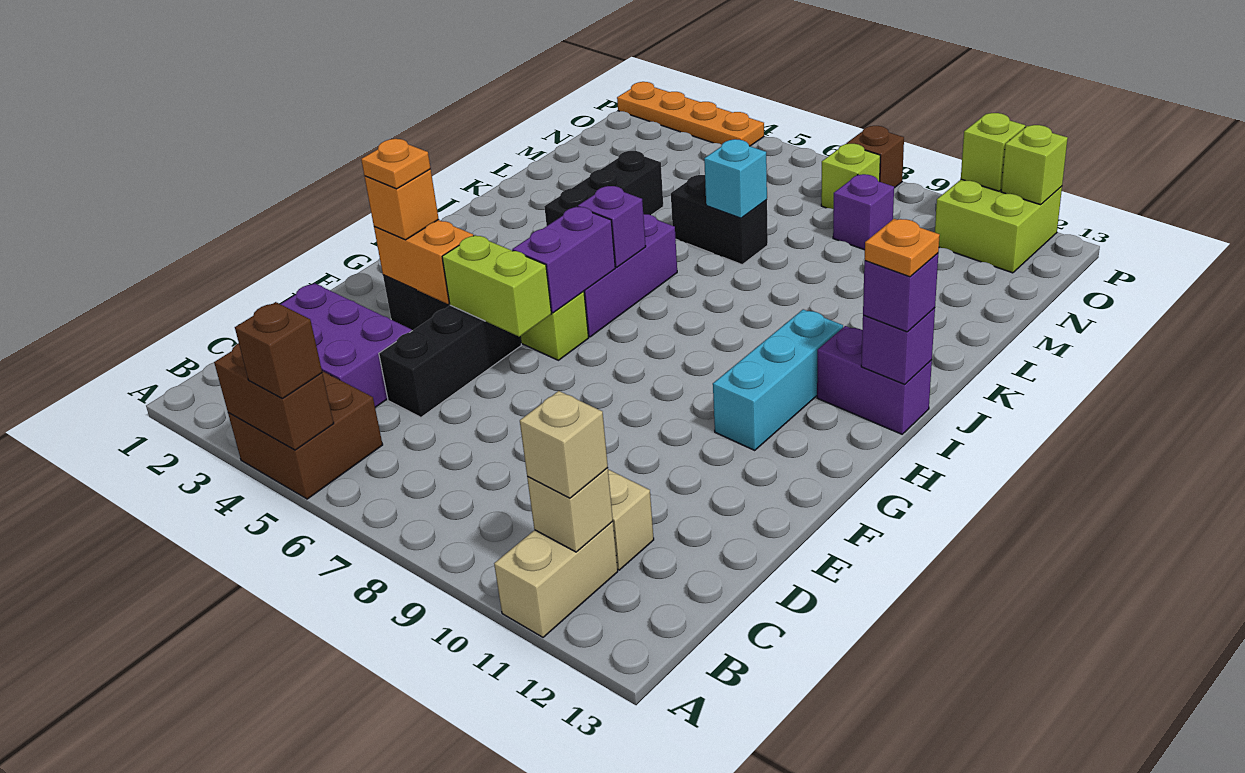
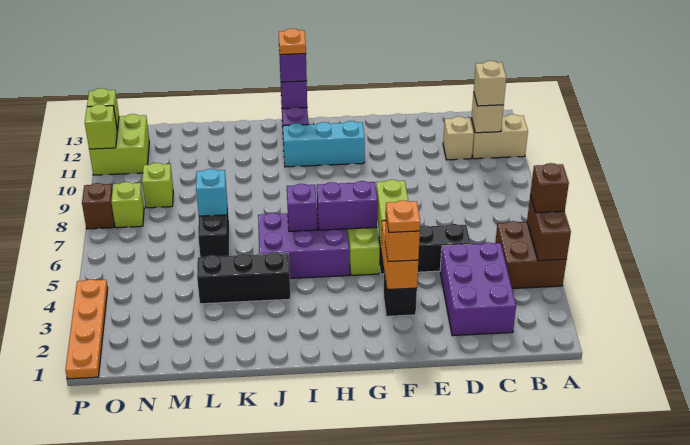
purple brick N9 level 1 -> lime brick N9 level 1

